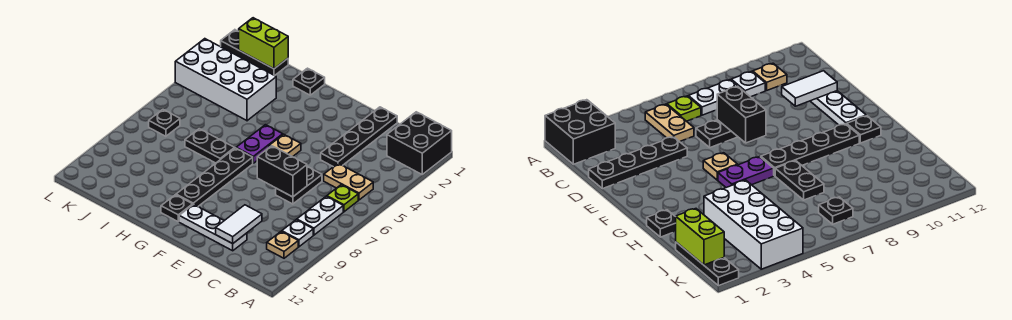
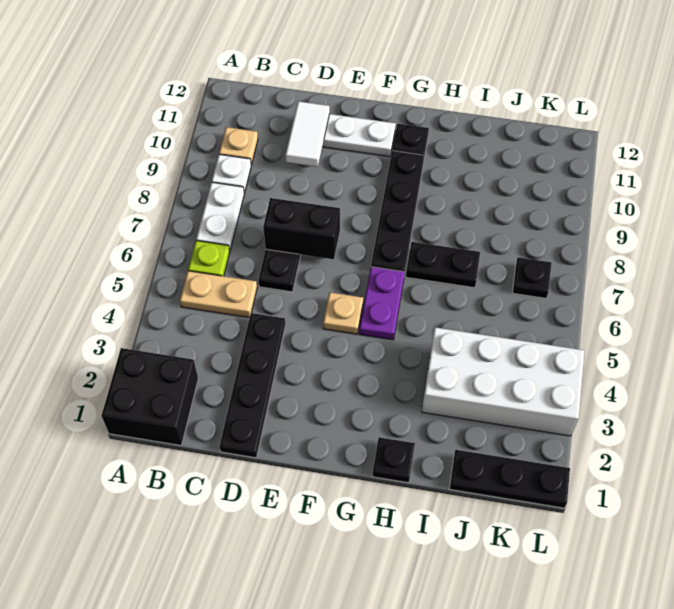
lime brick J1:K1 level 2 -> none

